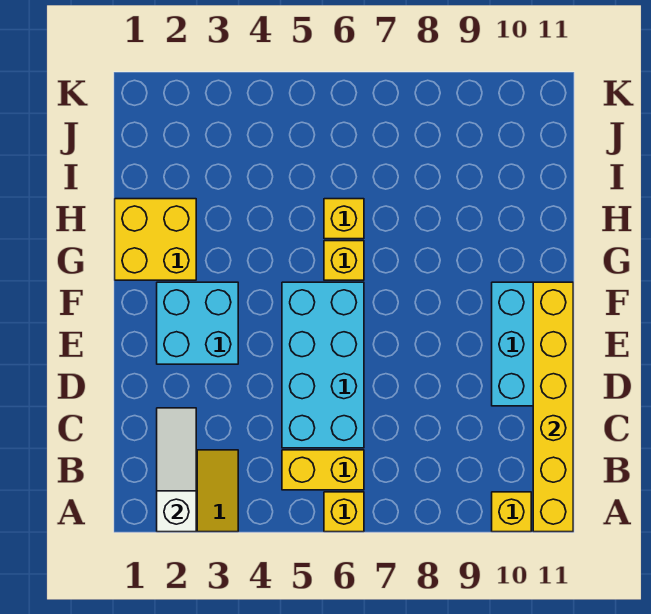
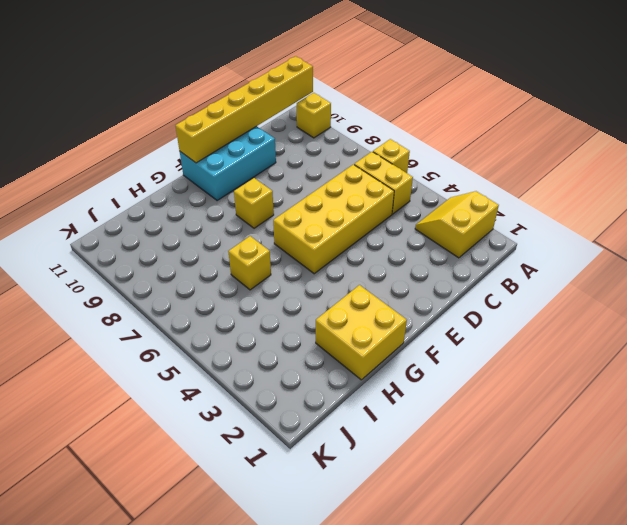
white slope A2:C2 level 2 top A -> none
cyan brick C5:F6 level 1 -> yellow brick C5:F6 level 1
cyan brick E2:F3 level 1 -> none
yellow brick G6 level 1 -> yellow brick F8 level 1

